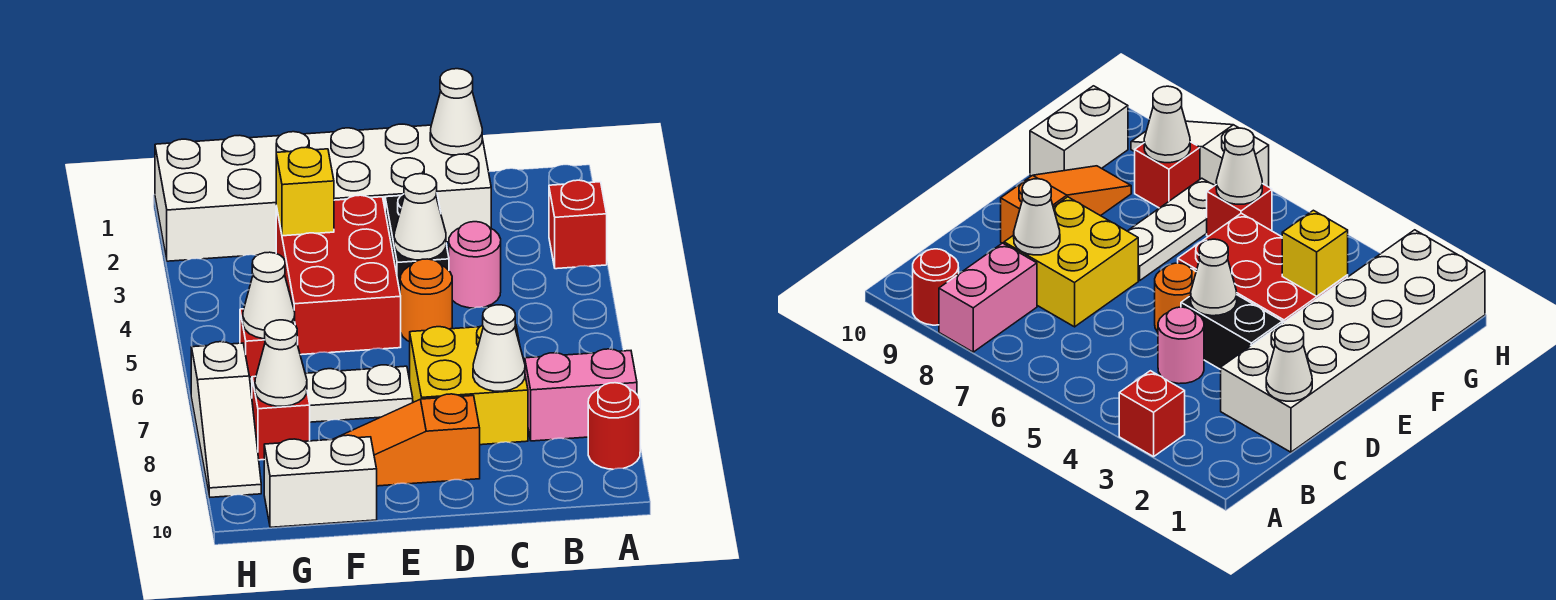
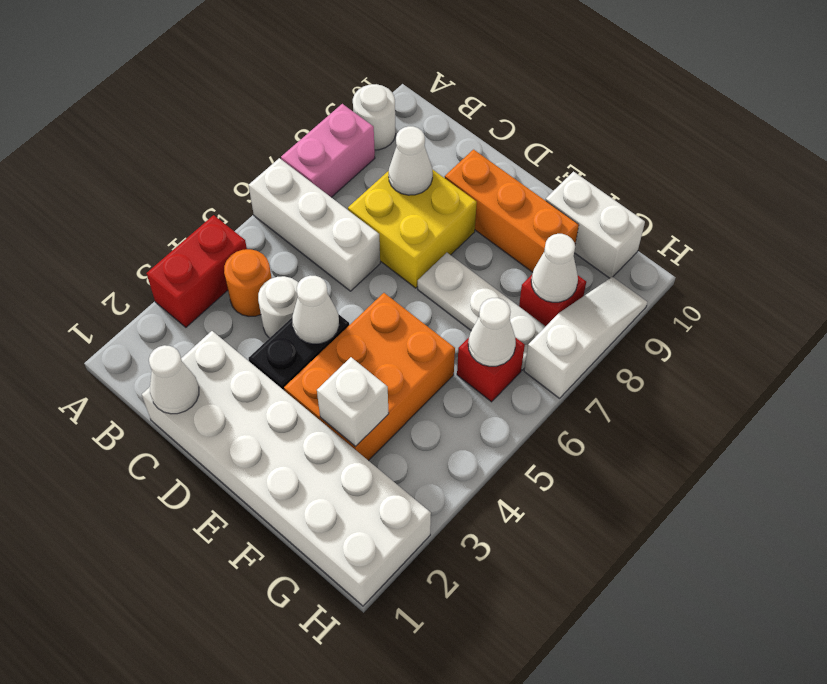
red brick A3 level 1 -> red brick A3:A4 level 1
none -> white brick A6:C6 level 1
pink brick A8:B8 level 1 -> pink brick A7:A8 level 1
red round brick A9 level 1 -> white round brick A9 level 1
pink round brick C4 level 1 -> white round brick C4 level 1
orange round brick D5 level 1 -> orange round brick B4 level 1
orange slope D9:F9 level 1 top D -> orange brick D9:F9 level 1
red brick E3:F5 level 1 -> orange brick E3:F5 level 1
yellow brick F3 level 2 -> white brick F3 level 2

